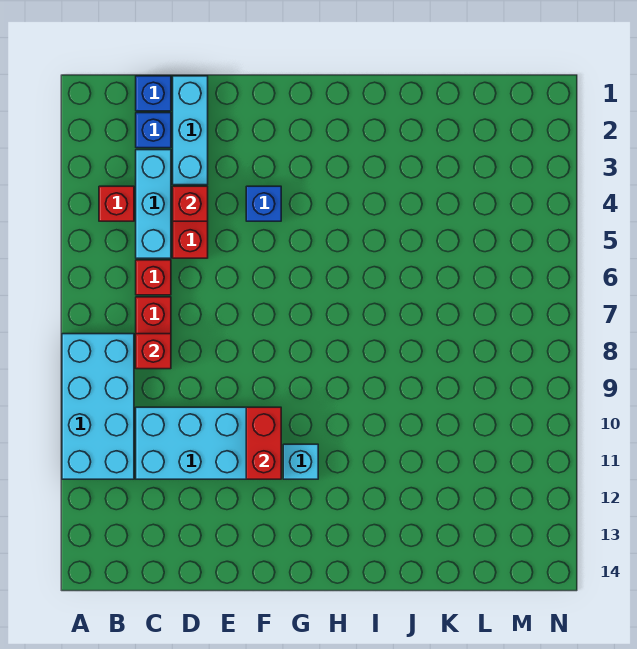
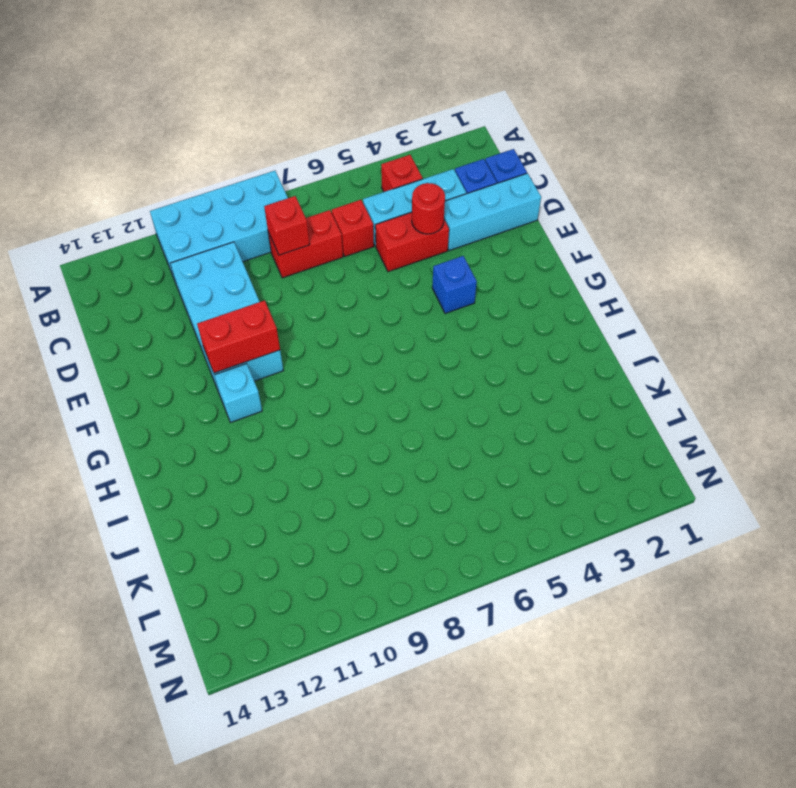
red brick D4 level 2 -> red round brick D4 level 2

